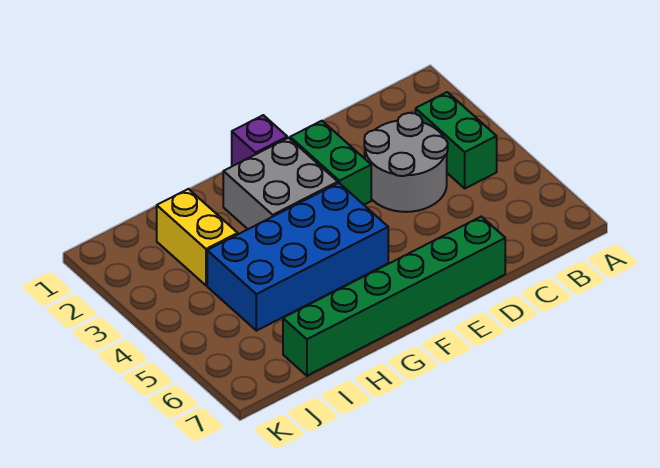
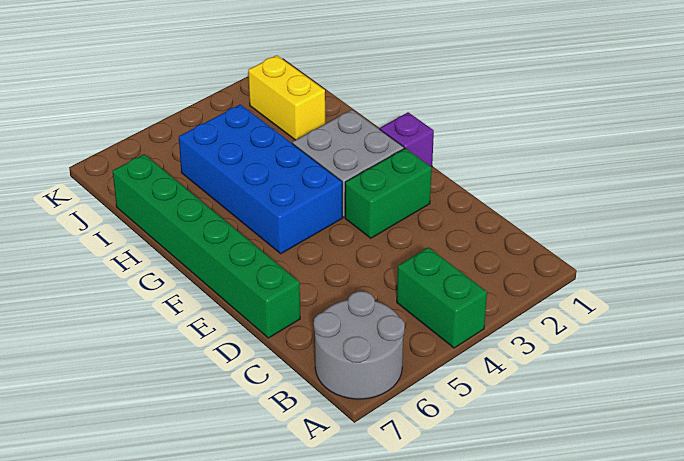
green brick B3:B4 level 1 -> green brick A4:B4 level 1
grey round brick C3:D4 level 1 -> grey round brick A6:B7 level 1
yellow brick I2:I3 level 1 -> yellow brick I2:J2 level 1

